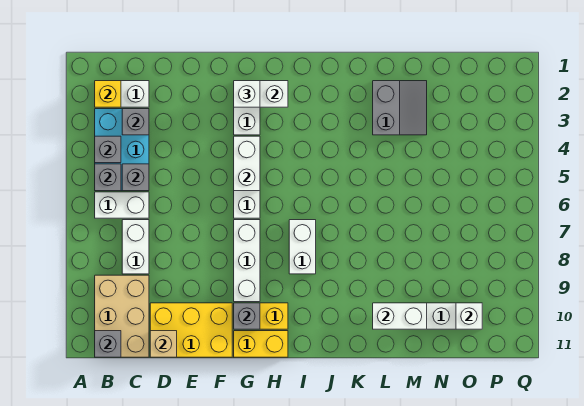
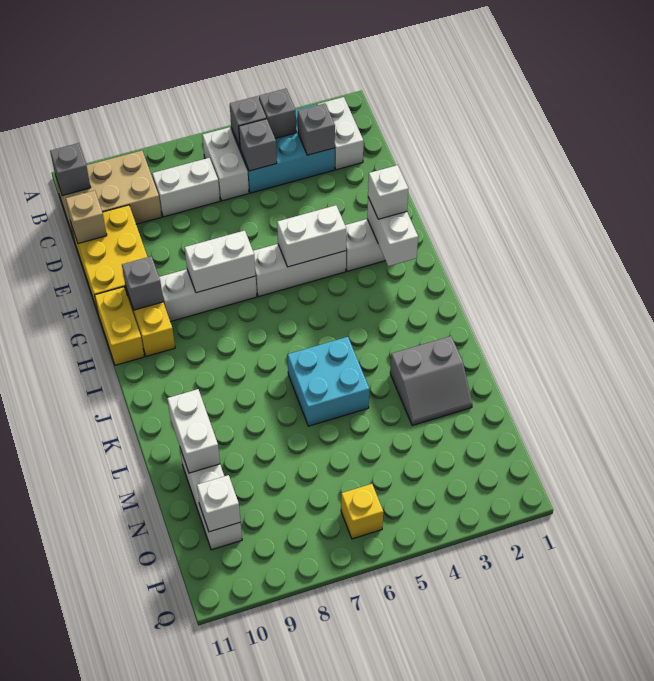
yellow brick B2 level 2 -> yellow brick P6 level 1
white brick I7:I8 level 1 -> white brick G7:G8 level 2
none -> cyan brick K5:L6 level 1

